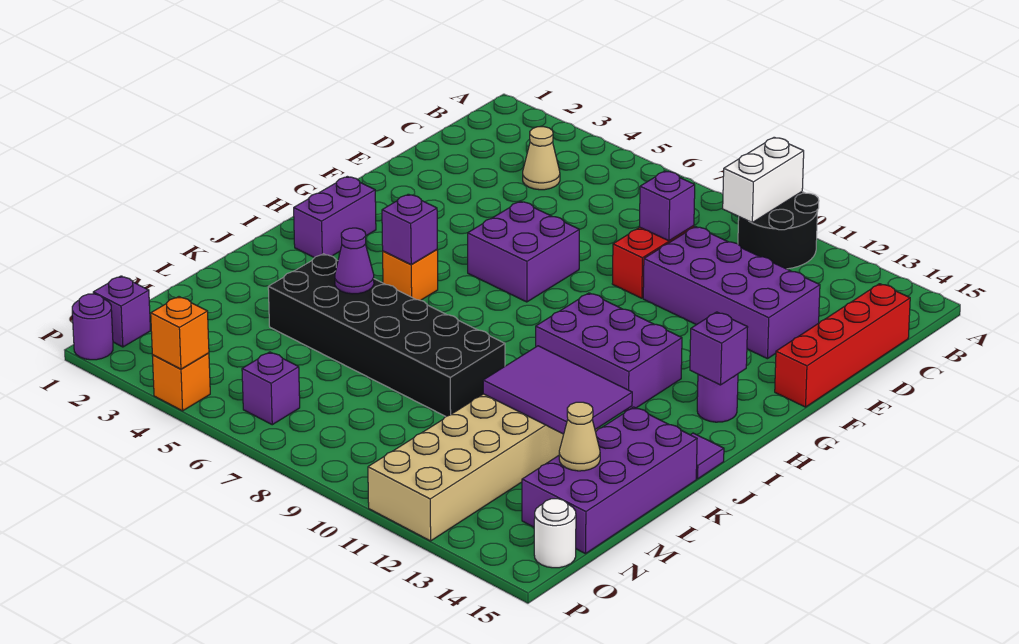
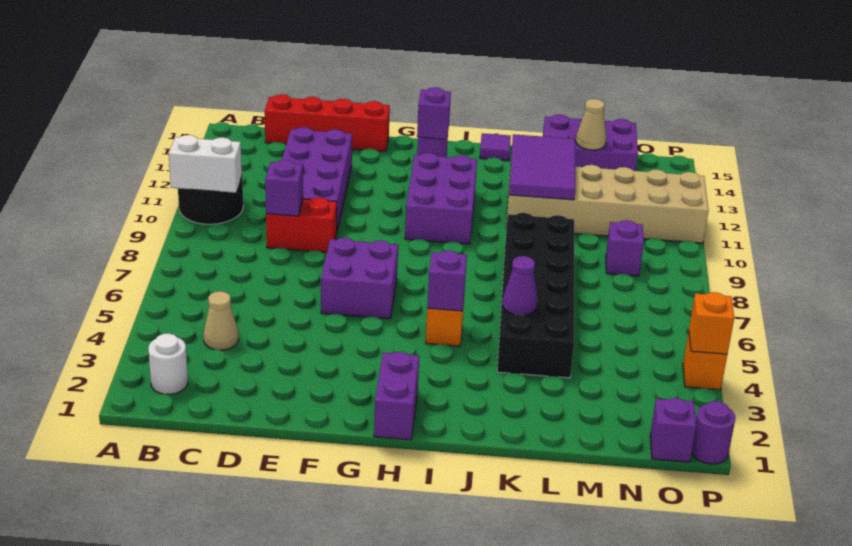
purple brick H2:I2 level 1 -> purple brick H1:H2 level 1
purple brick K14:N15 level 1 -> purple brick L14:N15 level 1
purple brick O6 level 1 -> purple brick N9 level 1
white round brick O15 level 1 -> white round brick B2 level 1

